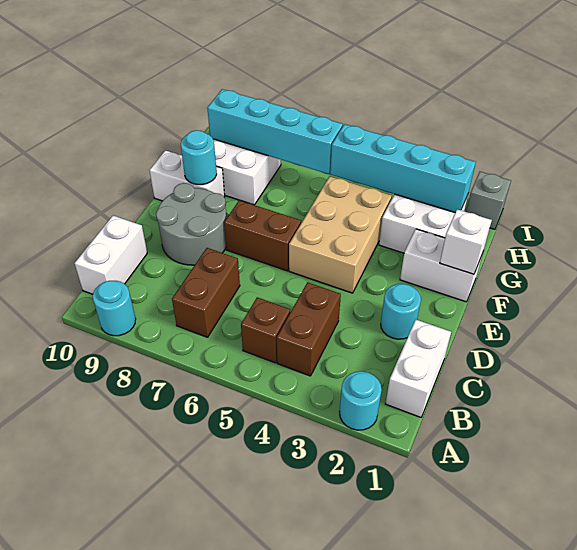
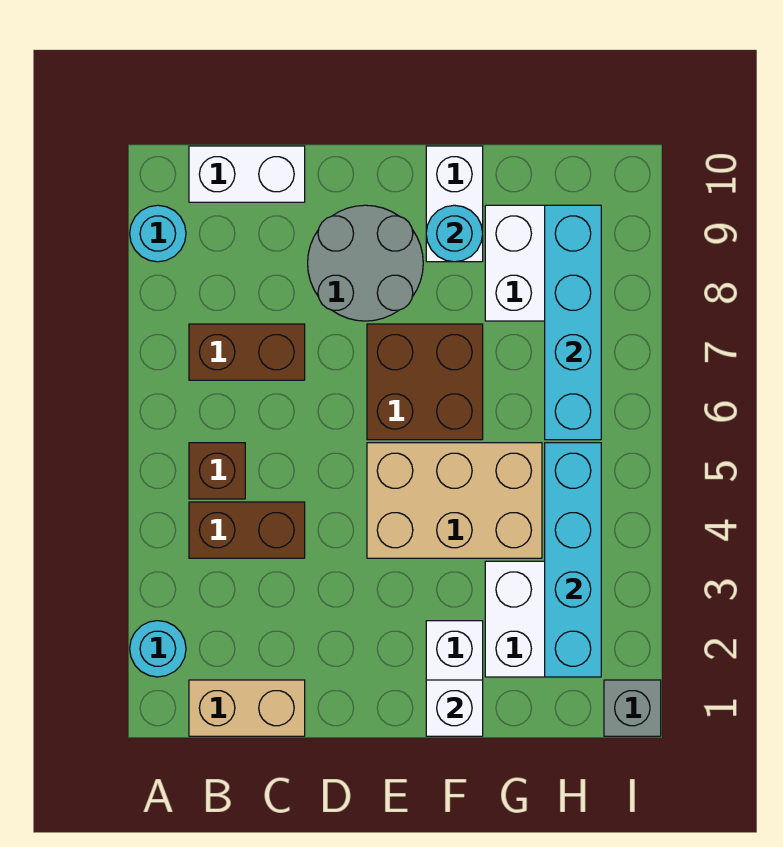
white brick B1:C1 level 1 -> tan brick B1:C1 level 1
cyan round brick D2 level 1 -> none
brown brick E6:E7 level 1 -> brown brick E6:F7 level 1

